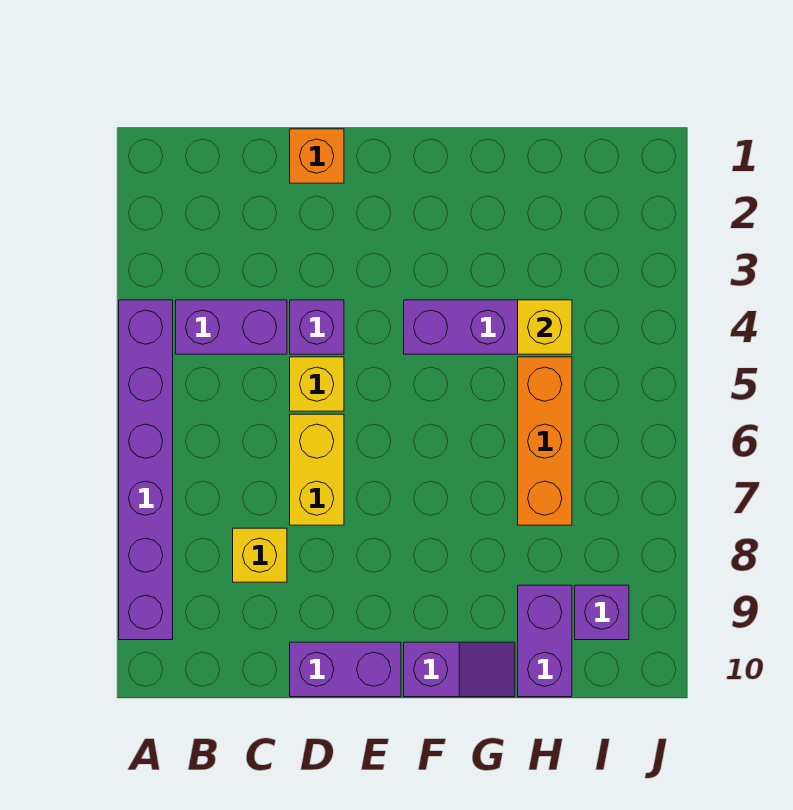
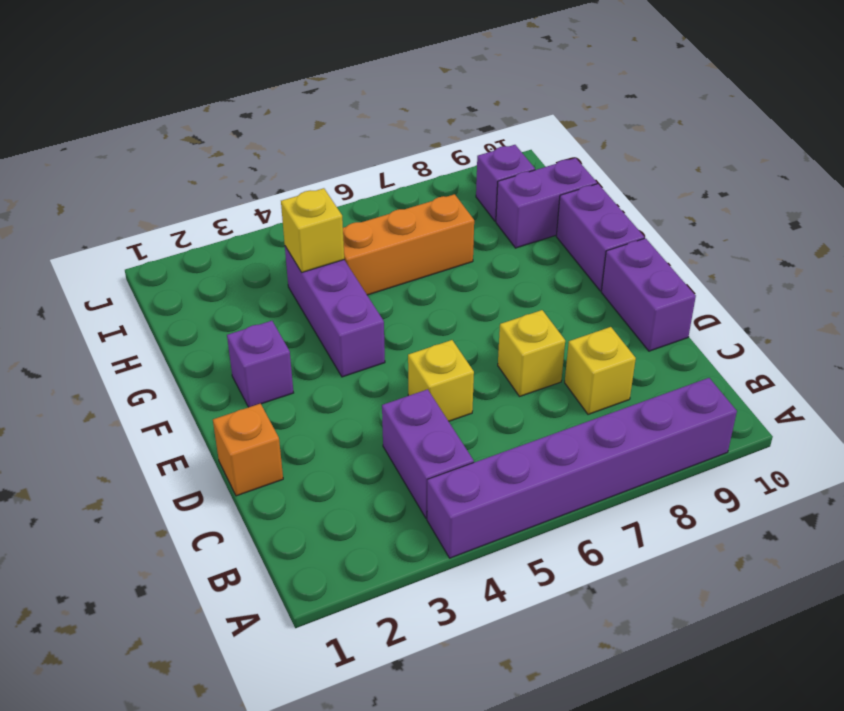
purple brick D4 level 1 -> purple brick F2 level 1
yellow brick D6:D7 level 1 -> yellow brick D7 level 1
purple slope F10:G10 level 1 top F -> purple brick F10:G10 level 1

